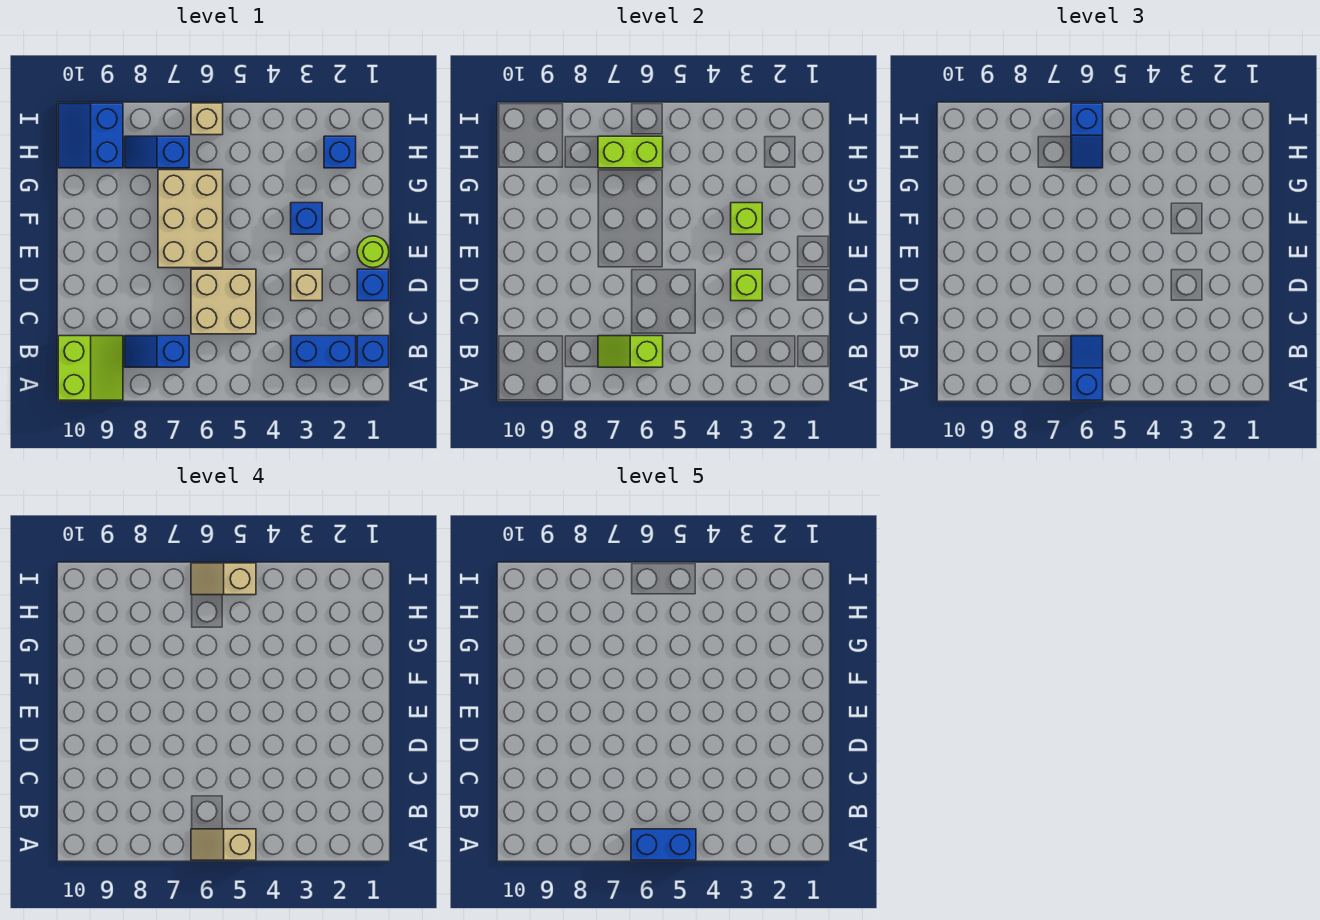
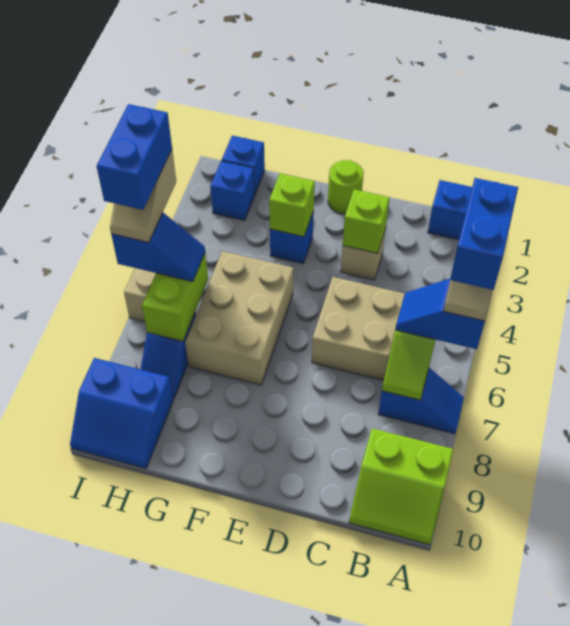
lime slope A9:B10 level 1 top 10 -> lime slope A9:B10 level 1 top 9
blue brick B2:B3 level 1 -> blue brick I5:I6 level 5
blue slope B7:B8 level 1 top 7 -> blue slope A7:B7 level 1 top B
blue brick D1 level 1 -> blue brick H1 level 1
tan brick E6:G7 level 1 -> tan brick F5:G7 level 1

